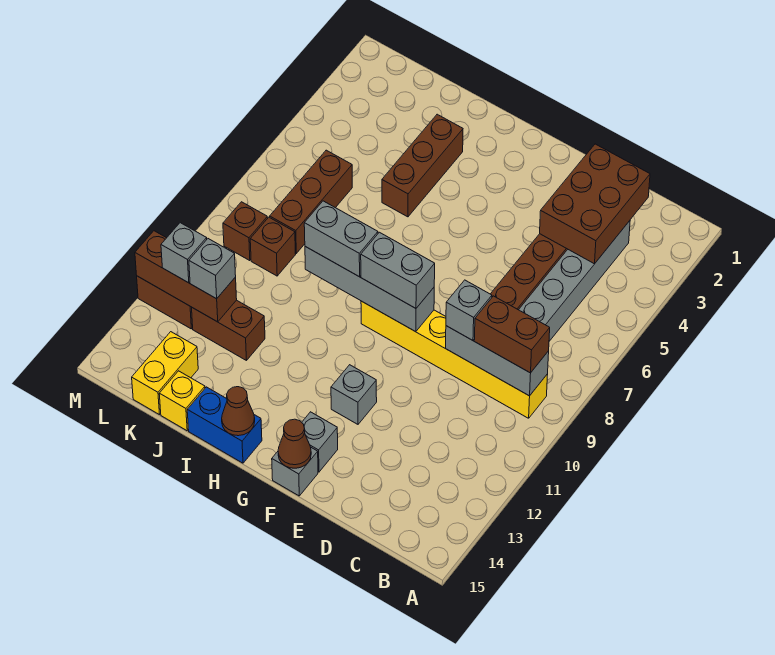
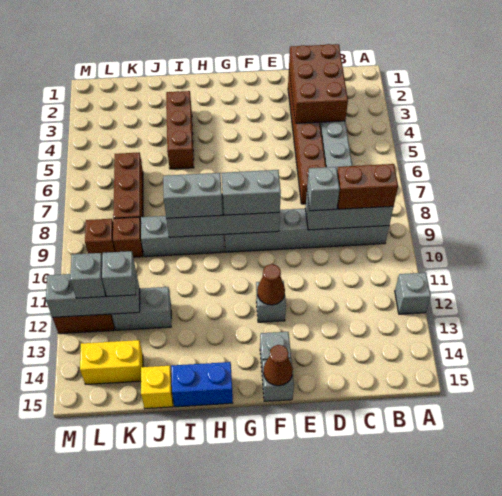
none -> grey brick A12 level 1
yellow brick B9:G9 level 1 -> grey brick B9:G9 level 1
none -> grey brick H9:J9 level 1
brown cone H15 level 2 -> brown cone F12 level 2
brown brick J12:K12 level 1 -> grey brick J12:K12 level 1
brown brick K12:M12 level 2 -> grey brick K12:M12 level 2
yellow brick K14:K15 level 1 -> yellow brick K14:L14 level 1

